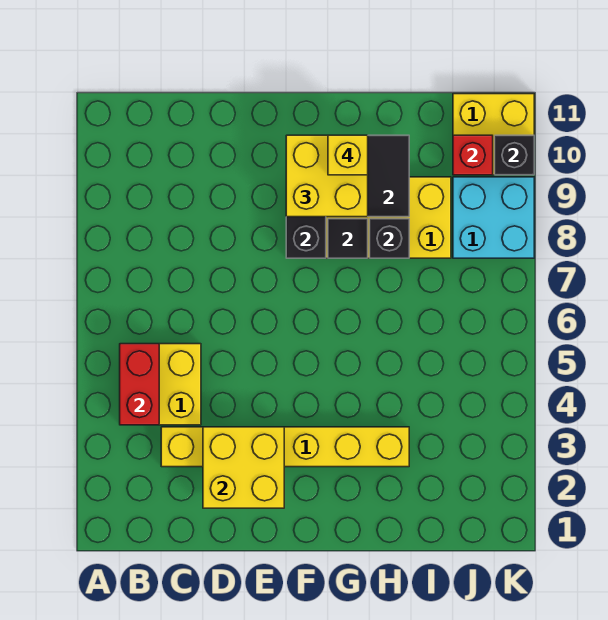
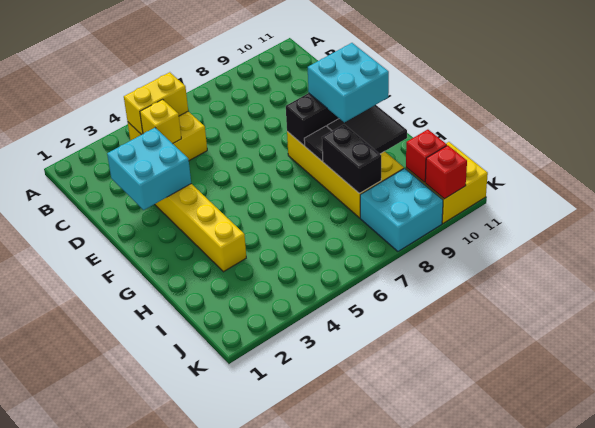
red brick B4:B5 level 2 -> yellow brick B4:B5 level 2
yellow brick D2:E3 level 2 -> cyan brick D2:E3 level 2
yellow brick F9:G10 level 3 -> cyan brick F9:G10 level 3
yellow brick G10 level 4 -> yellow brick C4 level 2
black brick H8 level 2 -> black brick H8:I8 level 2
black brick K10 level 2 -> red brick K10 level 2

